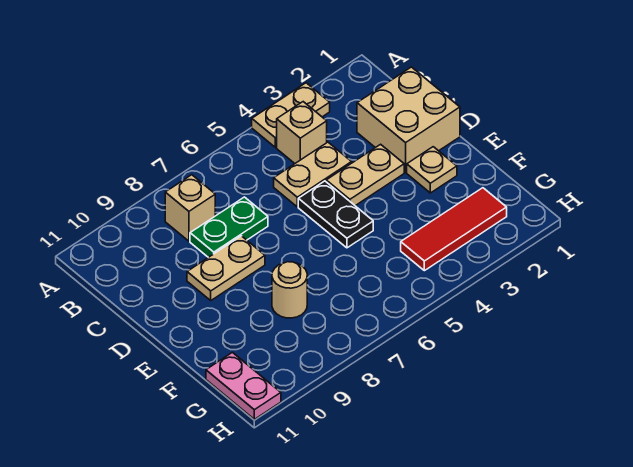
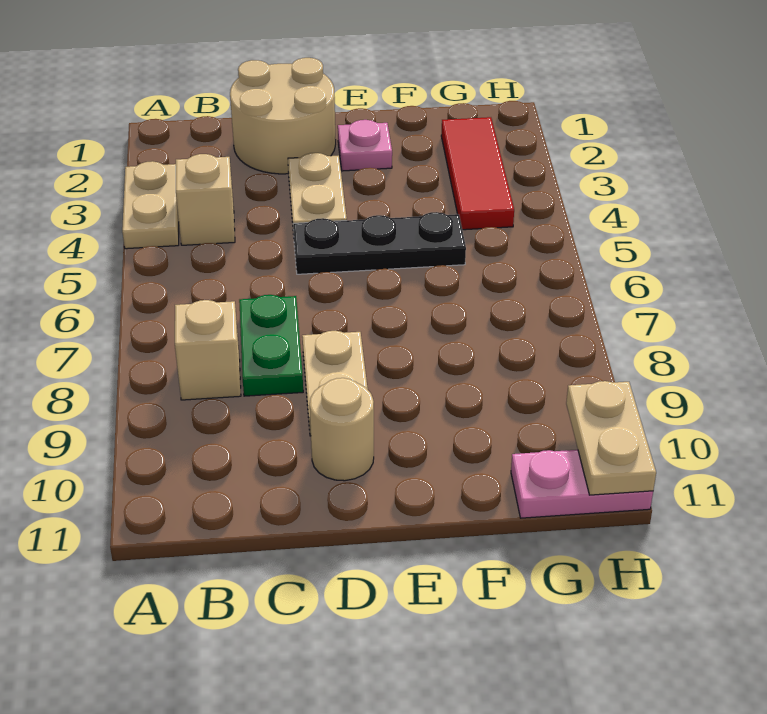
tan brick C1:D2 level 1 -> tan round brick C1:D2 level 1
tan plate C4:C5 level 1 -> tan plate H10:H11 level 2
black plate D5:E5 level 1 -> black plate D5:F5 level 1
tan plate E2 level 1 -> pink plate E2 level 1
tan round brick F8 level 1 -> tan round brick D10 level 1

